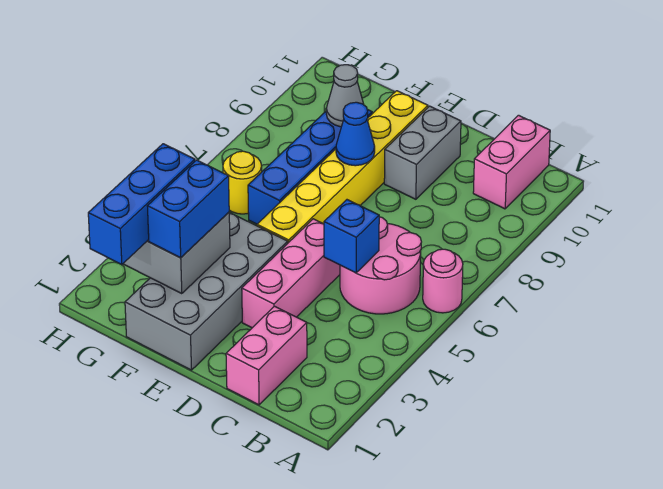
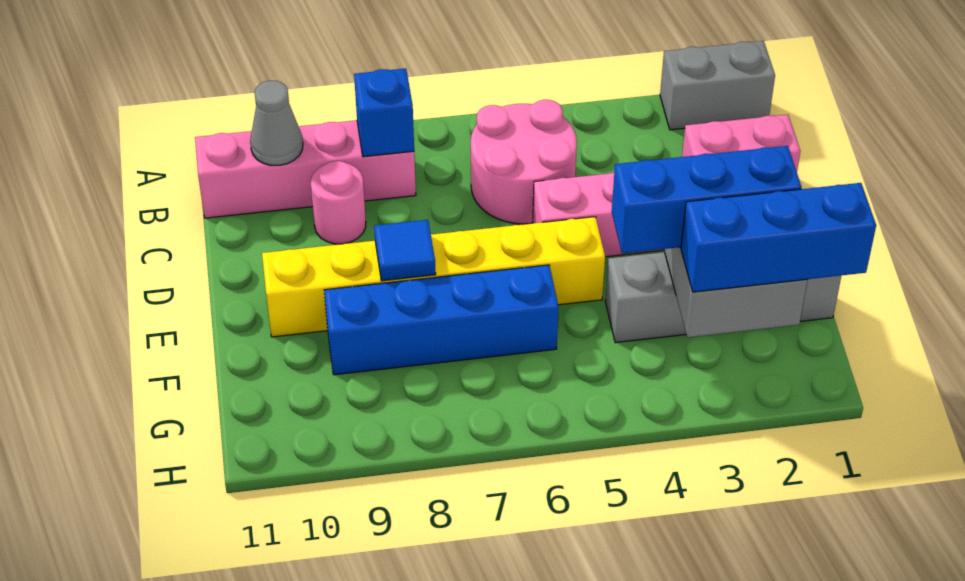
pink round brick A6 level 1 -> pink round brick C9 level 1
pink brick B10:B11 level 1 -> pink brick B8:B11 level 1
blue brick C5 level 2 -> blue brick B8 level 2
grey brick D9:D10 level 1 -> grey brick A1:A2 level 1
grey brick E1:F4 level 1 -> grey brick F1:F4 level 1
blue cone E8 level 2 -> blue tile E8 level 2
blue brick F2:F3 level 3 -> blue brick F2:F4 level 3
grey cone F9 level 2 -> grey cone B10 level 2
yellow round brick G6 level 1 -> none

